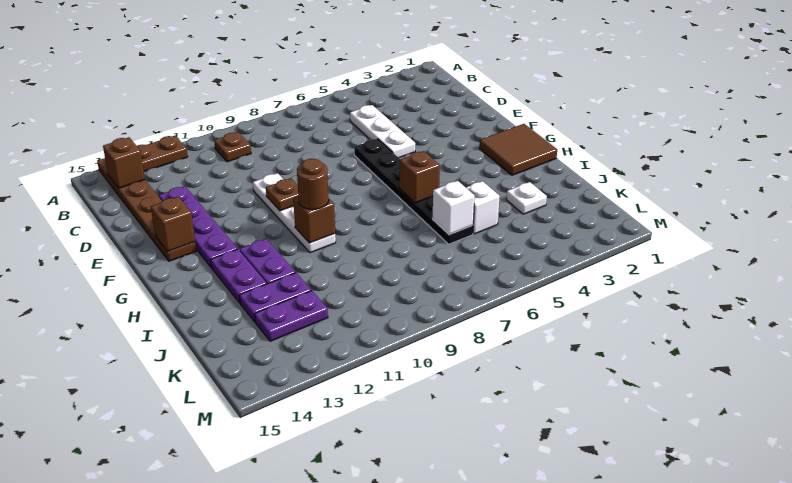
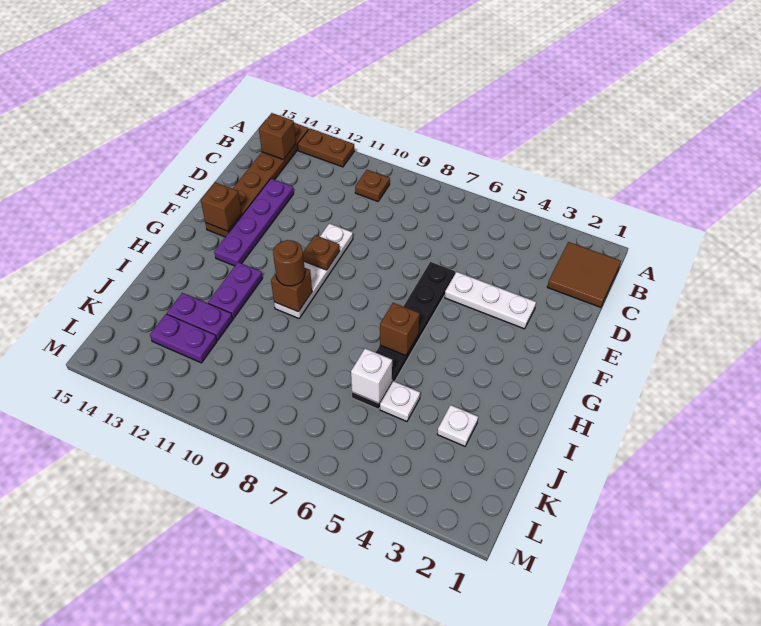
white plate C5:E5 level 1 -> white plate E3:E5 level 1
brown tile G1:H2 level 1 -> brown tile B1:C2 level 1
purple plate H13:I13 level 1 -> none
white brick J5 level 1 -> white plate J5 level 1

